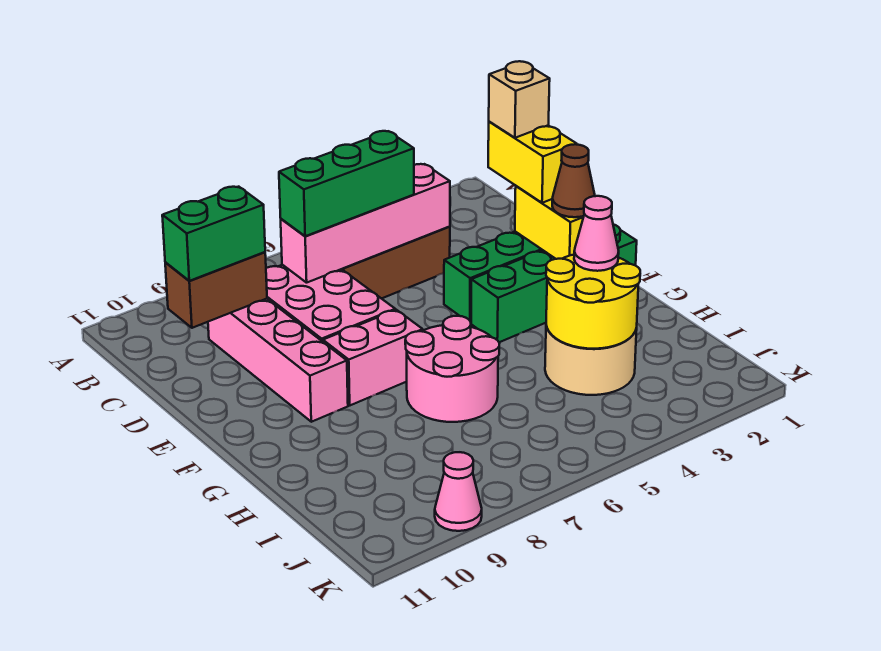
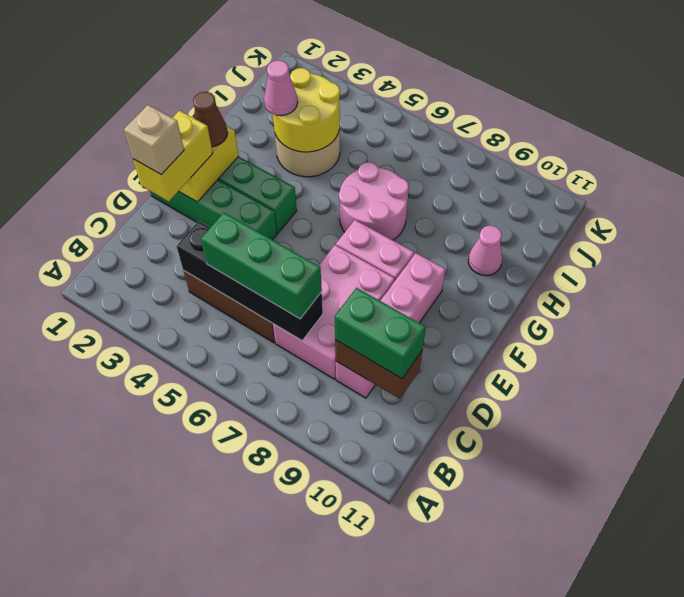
pink brick C4:C7 level 2 -> black brick C4:C7 level 2
pink cone K9 level 1 -> pink cone H10 level 1

